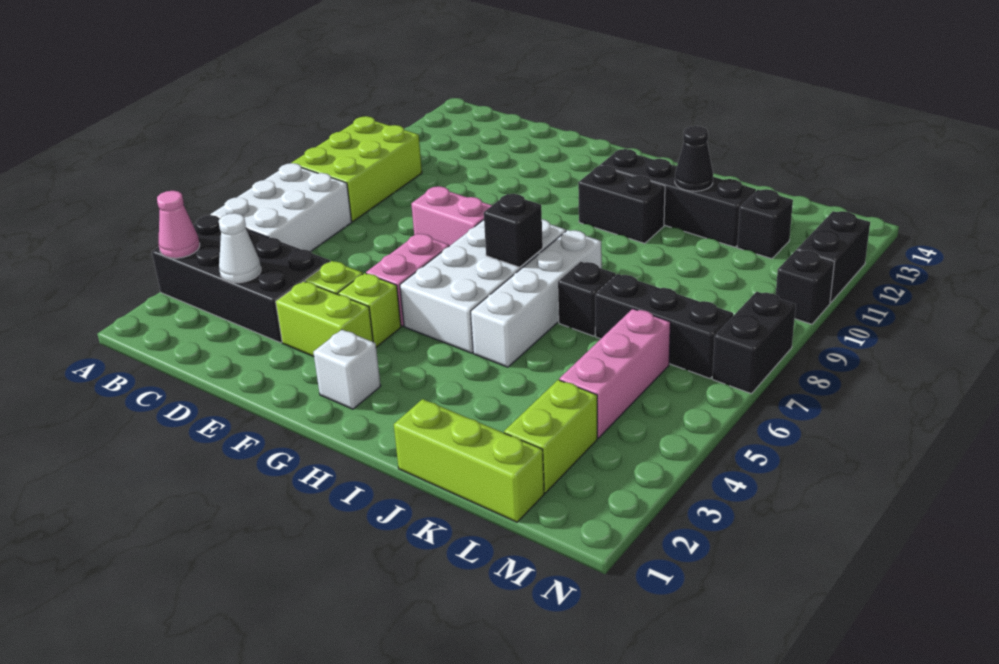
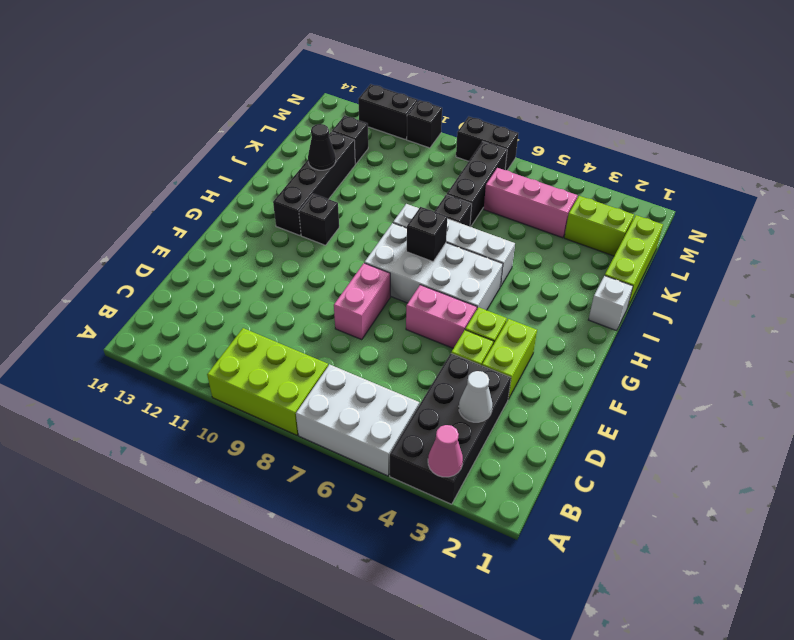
white brick G2 level 1 -> white brick I1 level 1
black brick H11:I11 level 1 -> black brick H11 level 1

